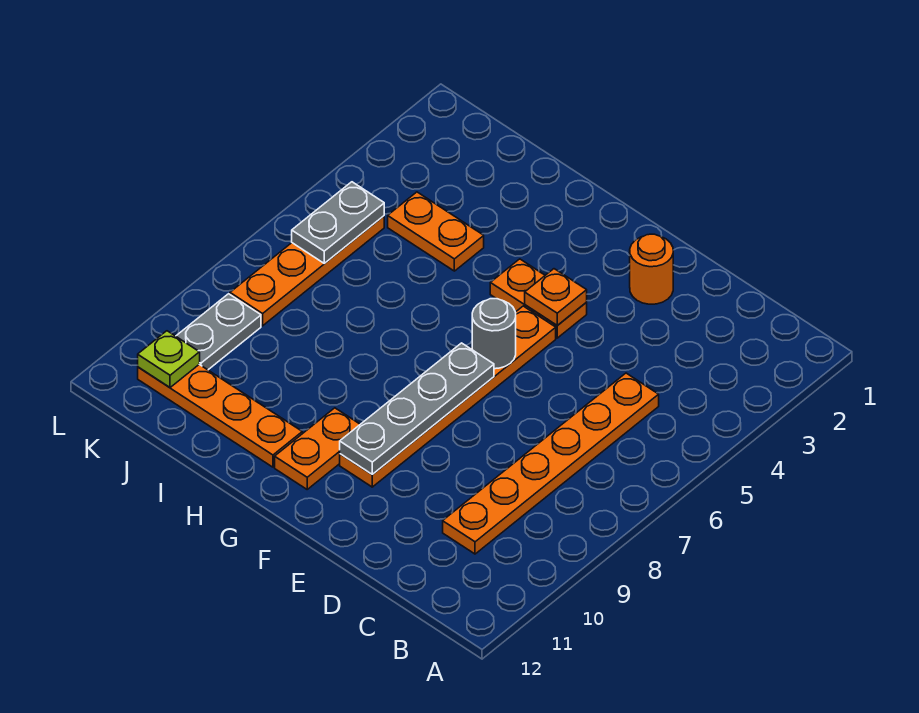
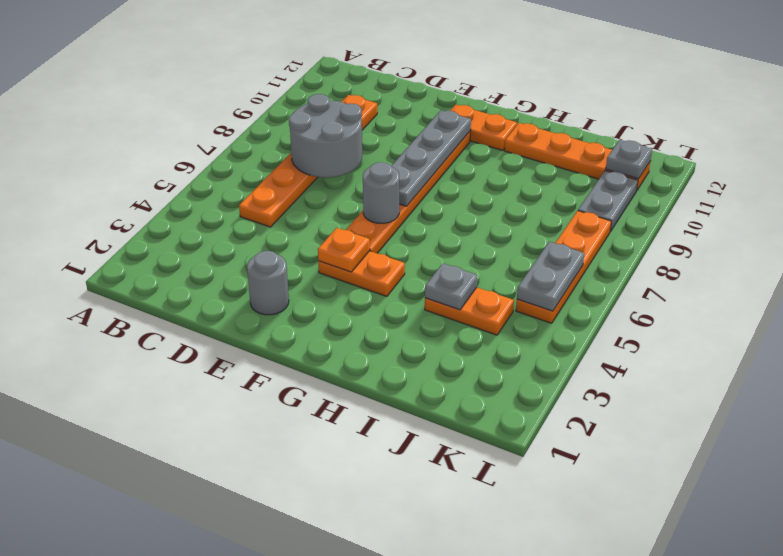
none -> grey round brick C7:D8 level 2
orange round brick E2 level 1 -> grey round brick E2 level 1
orange plate G10:G11 level 1 -> orange plate F11:G11 level 1
none -> grey plate I4 level 2
lime plate K11 level 2 -> grey plate K11 level 2

